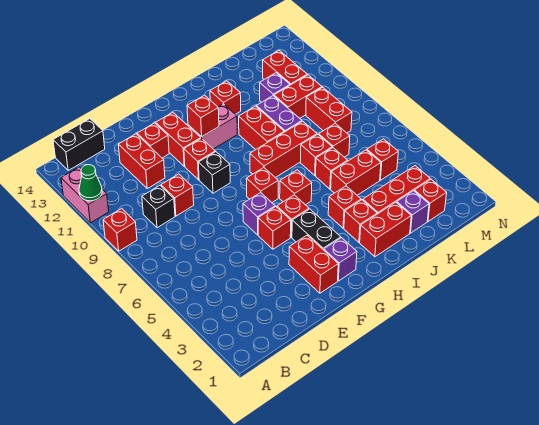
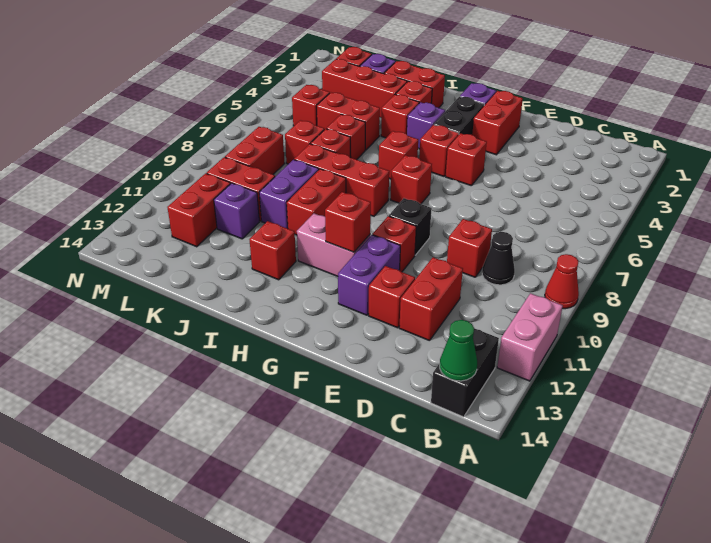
red brick A9 level 1 -> red cone A9 level 1
green cone A11 level 2 -> green cone B14 level 2
black brick B14:C14 level 1 -> black brick B13:B14 level 1
black brick C9 level 1 -> black cone C9 level 1
purple brick F6 level 1 -> purple brick H4 level 1
red brick F11:F12 level 1 -> purple brick F11:F12 level 1

